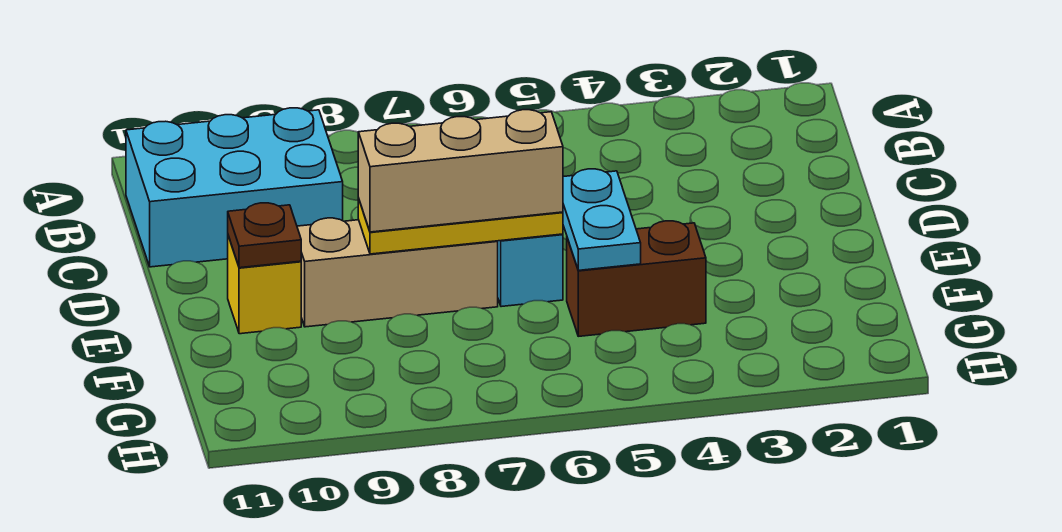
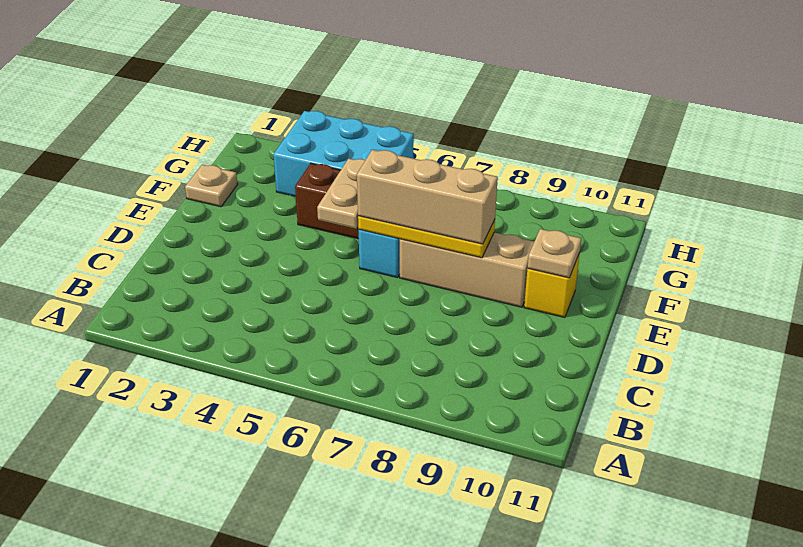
cyan brick B9:C11 level 1 -> cyan brick G3:H5 level 1
cyan plate E5:F5 level 2 -> tan plate E5:F5 level 2
brown plate E10 level 2 -> tan plate E10 level 2
none -> tan plate F1 level 1

